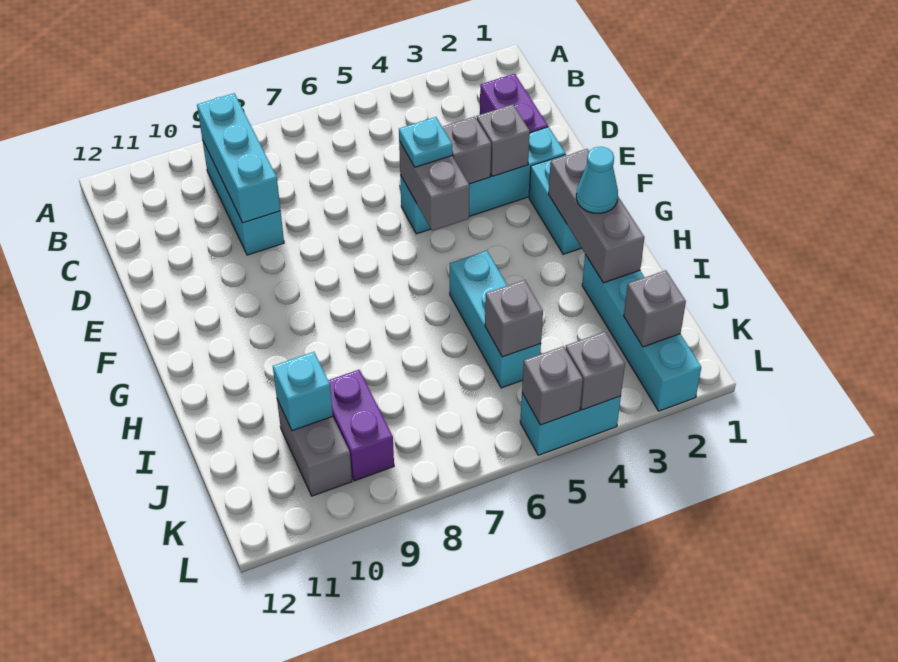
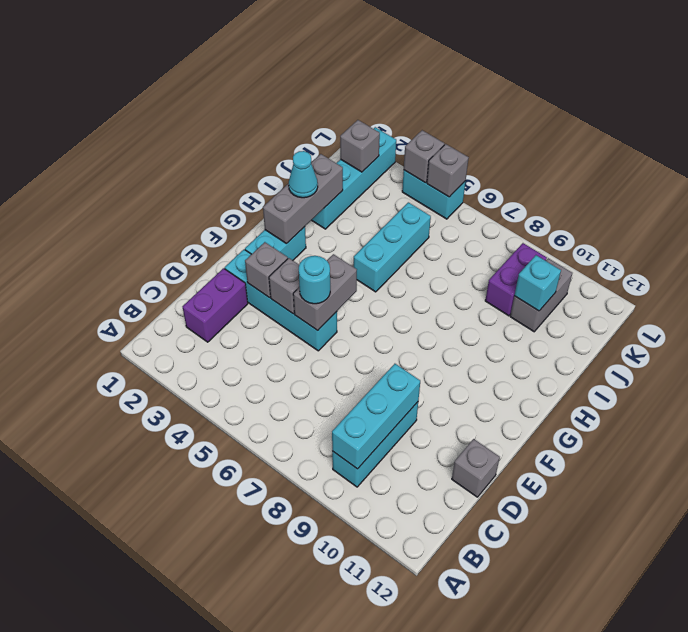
cyan plate E5 level 3 -> cyan round brick E5 level 3
grey brick J5 level 2 -> grey brick D12 level 1

